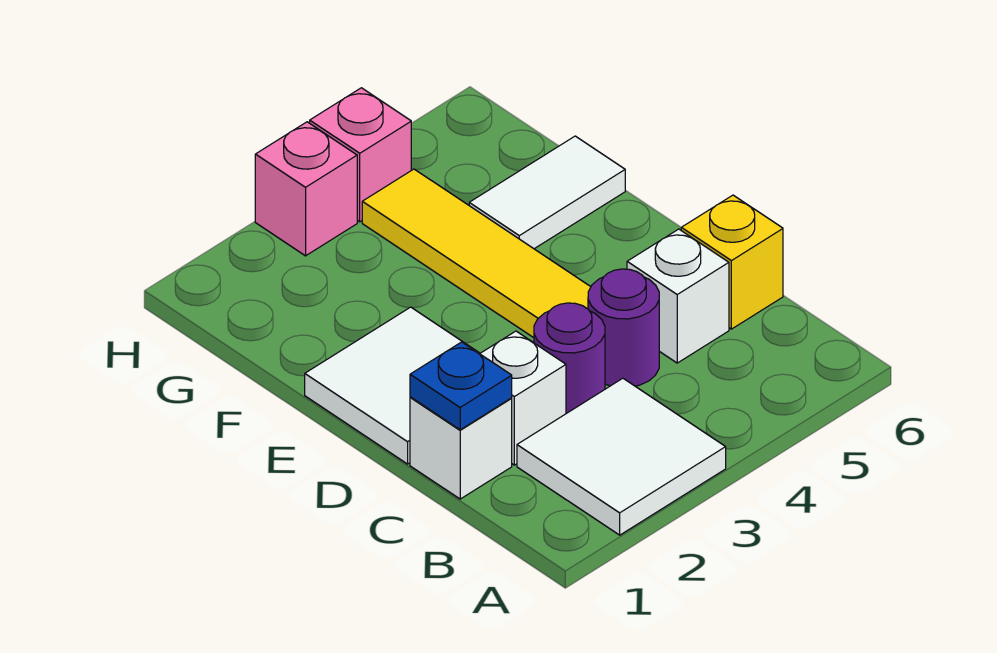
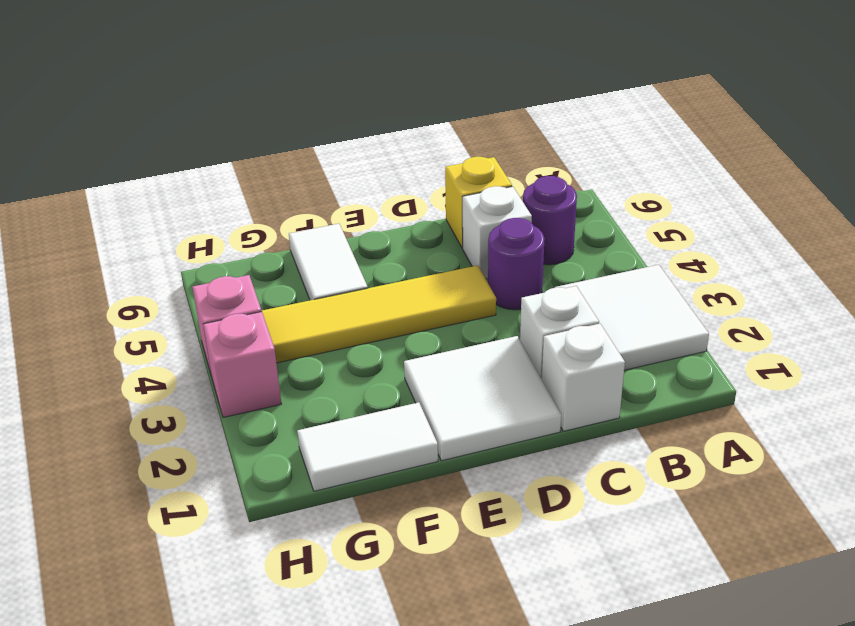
blue plate C1 level 2 -> none
purple round brick C3 level 1 -> purple round brick B5 level 1
none -> white tile F1:G1 level 1

